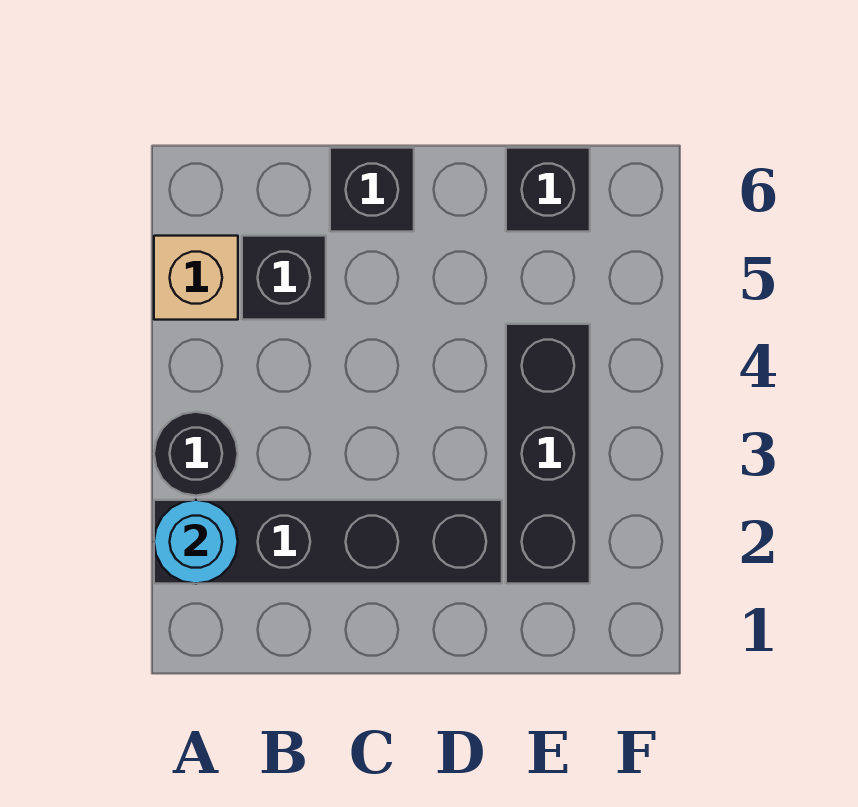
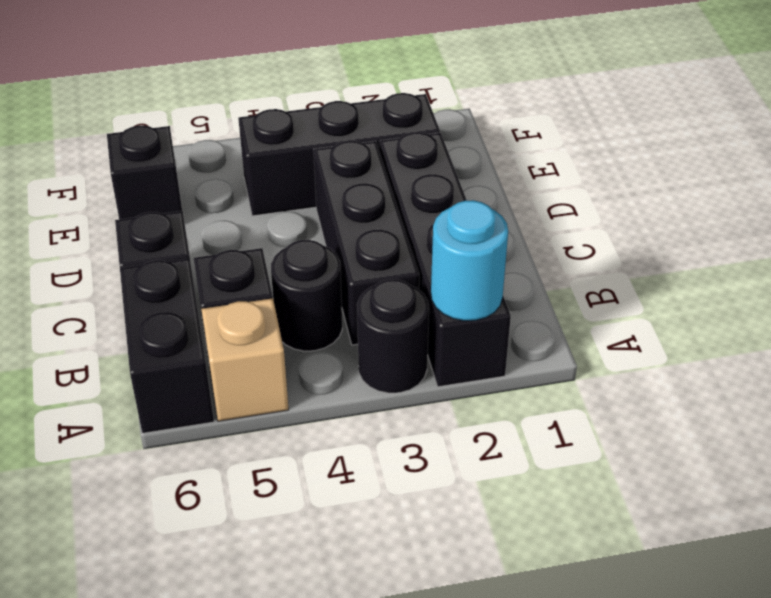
none -> black brick A6:B6 level 1
none -> black brick B3:D3 level 1
none -> black round brick B4 level 1

